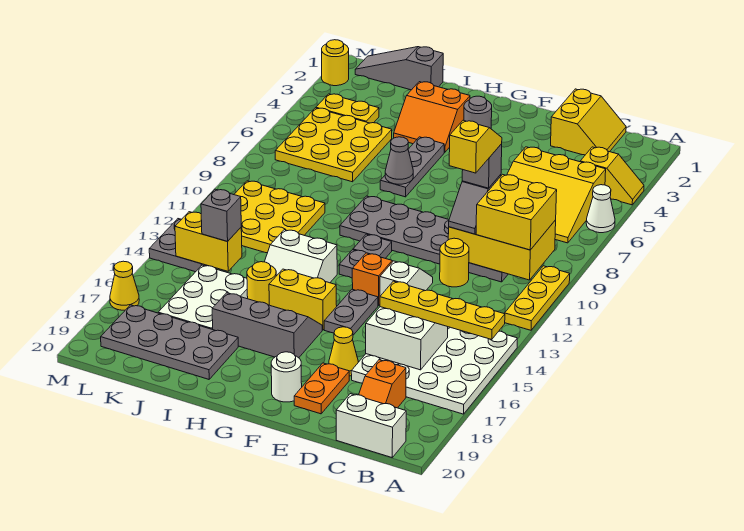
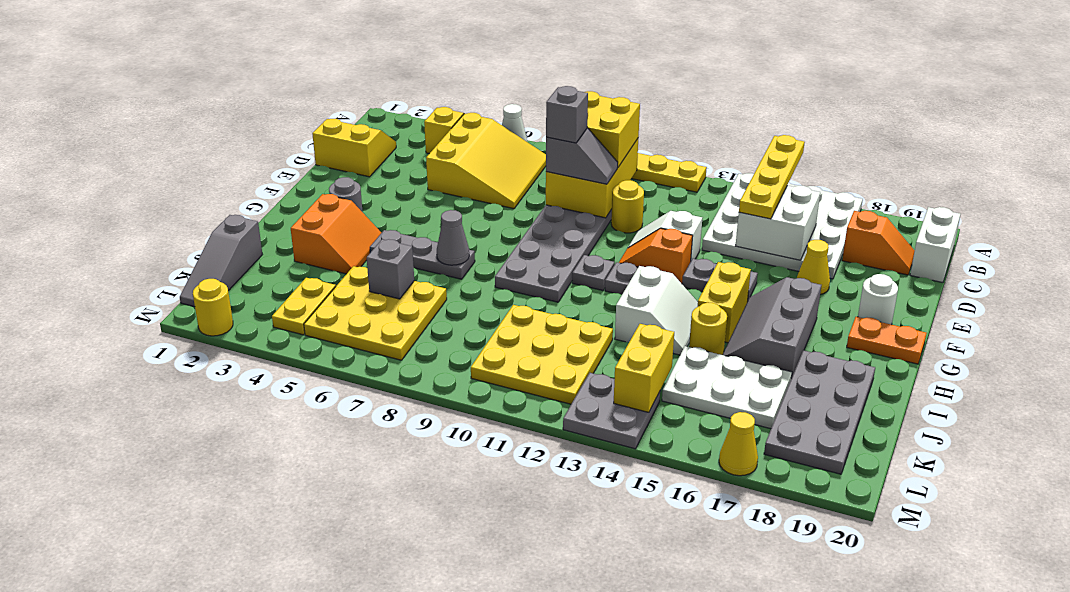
yellow slope D9:D10 level 5 top 10 -> none
orange plate E18:E19 level 1 -> orange plate G19:G20 level 1
grey brick K14 level 3 -> grey brick J6 level 2

